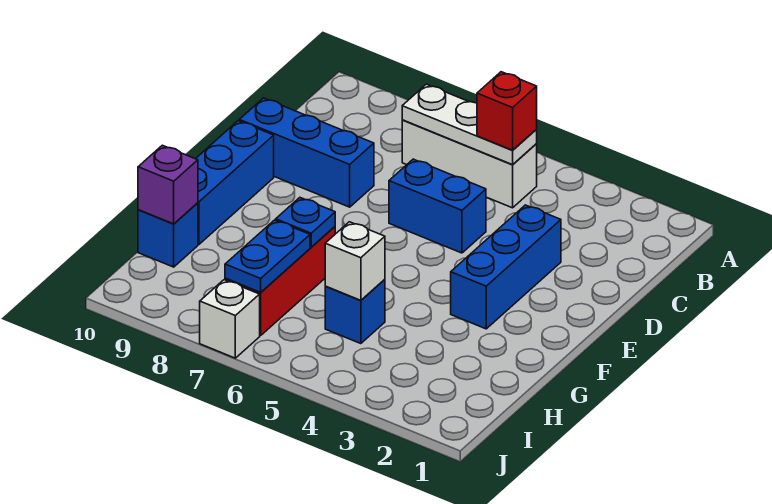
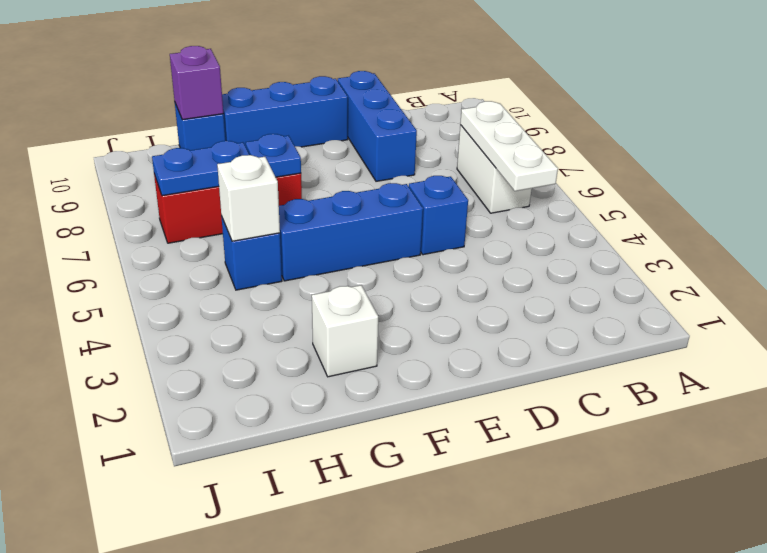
white brick B5:B7 level 1 -> white brick B6:B7 level 1
red brick B5 level 3 -> none
blue brick D3:F3 level 1 -> blue brick E5:G5 level 1
blue brick D5:D6 level 1 -> blue brick D5 level 1
white brick J7 level 1 -> white brick G2 level 1

